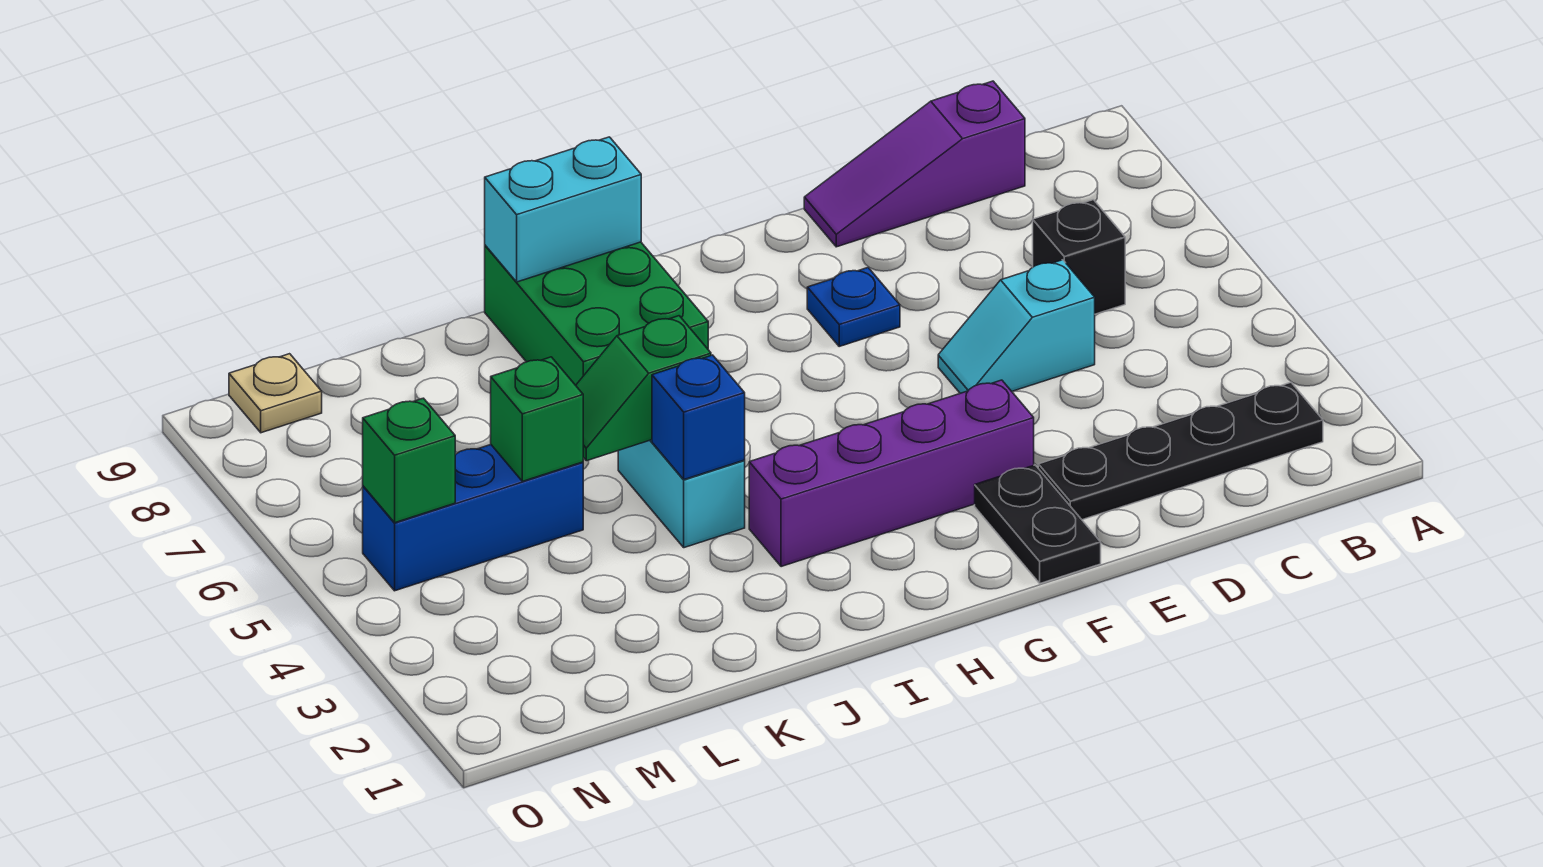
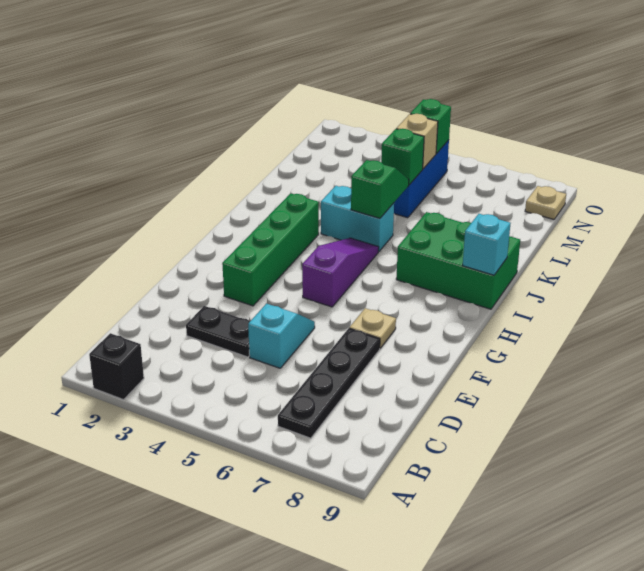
black plate B2:E2 level 1 -> black plate B7:E7 level 1
black brick C6 level 1 -> black brick A2 level 1
purple slope C9:E9 level 1 top C -> purple slope G5:I5 level 1 top G
black plate F1:F2 level 1 -> black plate D3:D4 level 1
purple brick F3:I3 level 1 -> green brick F3:I3 level 1
blue plate F7 level 1 -> tan plate F7 level 1
cyan brick I9:J9 level 2 -> cyan brick I9 level 2
blue brick J4 level 2 -> none
none -> tan brick M5 level 2

